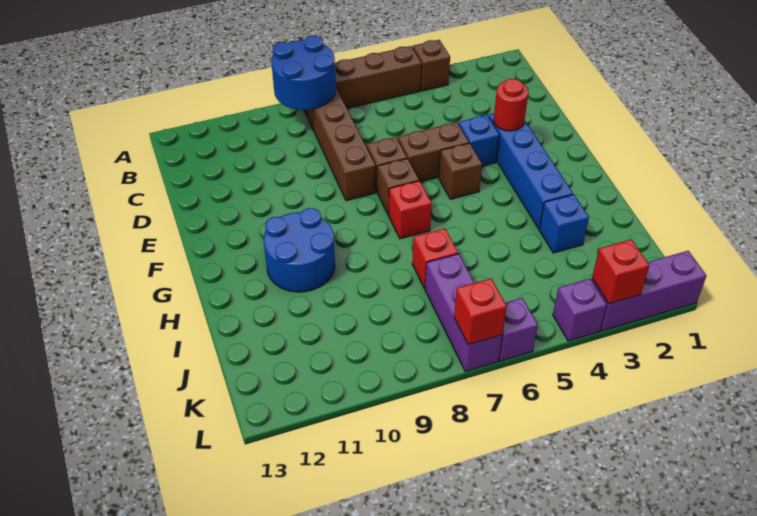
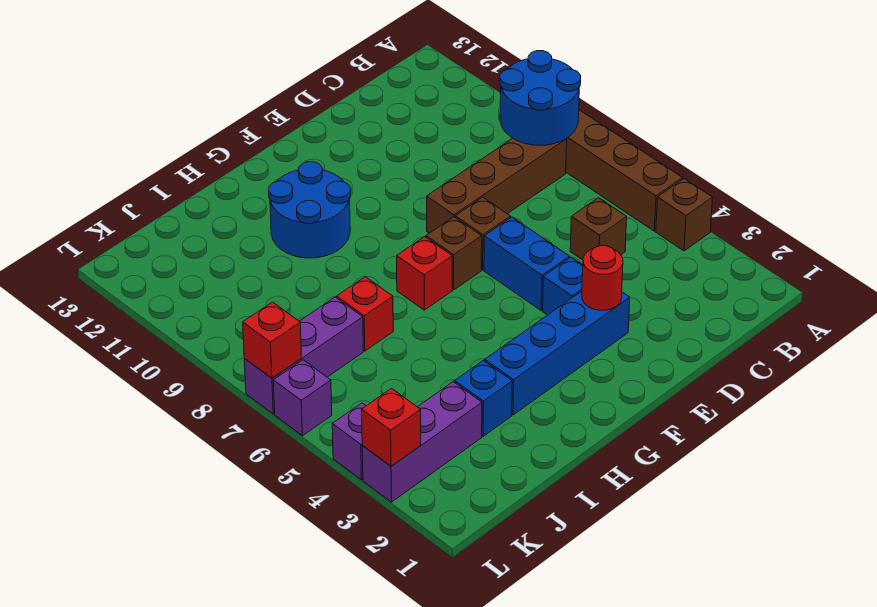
brown brick E5:E6 level 1 -> blue brick E5:E6 level 1
brown brick F5 level 1 -> brown brick C5 level 1
purple brick L1:L3 level 1 -> purple brick J3:L3 level 1

